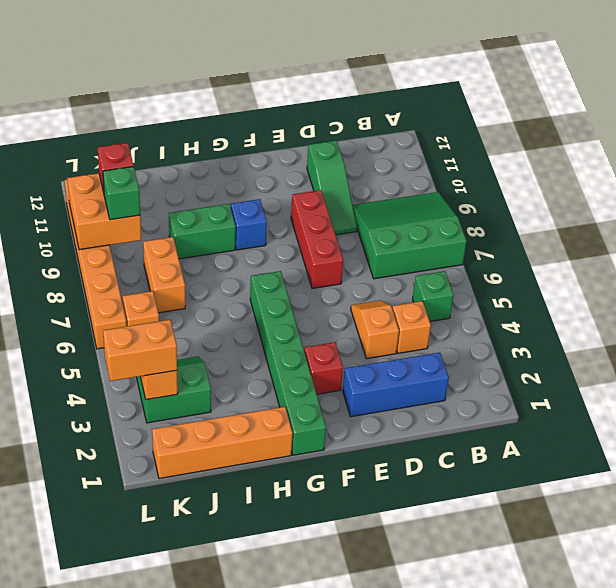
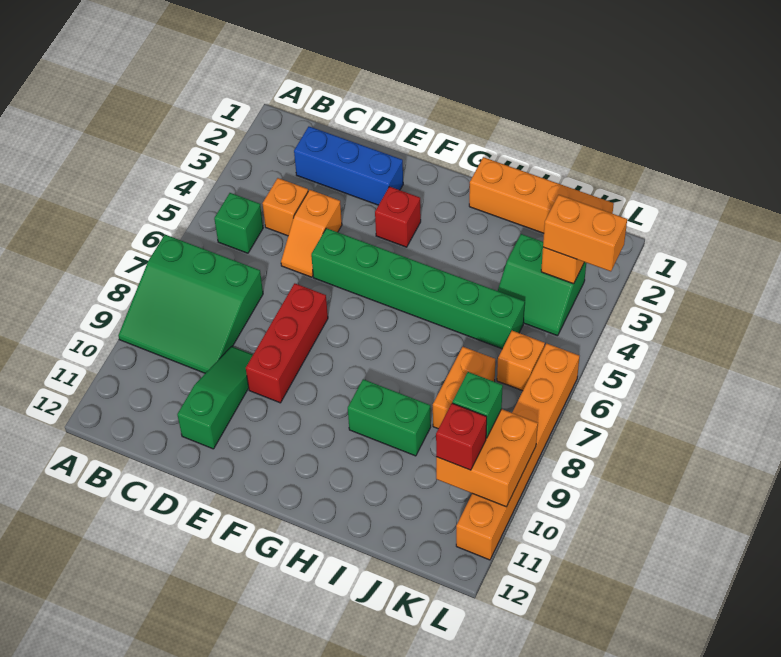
green brick G1:G6 level 1 -> green brick E5:J5 level 1
blue brick G9 level 1 -> none

